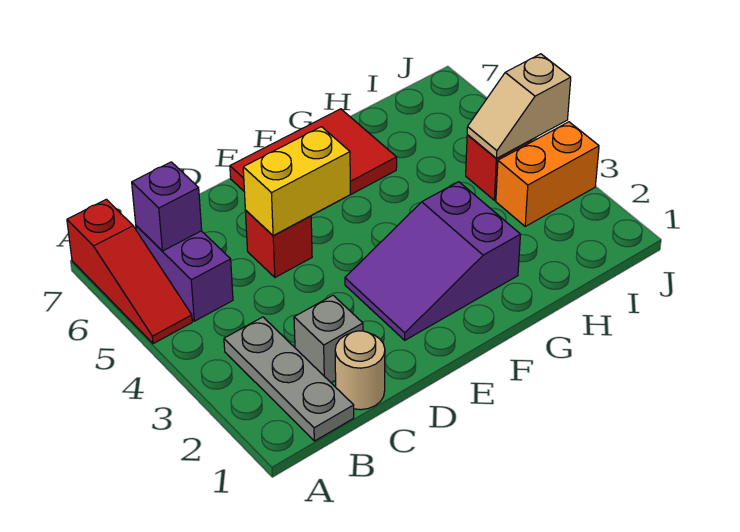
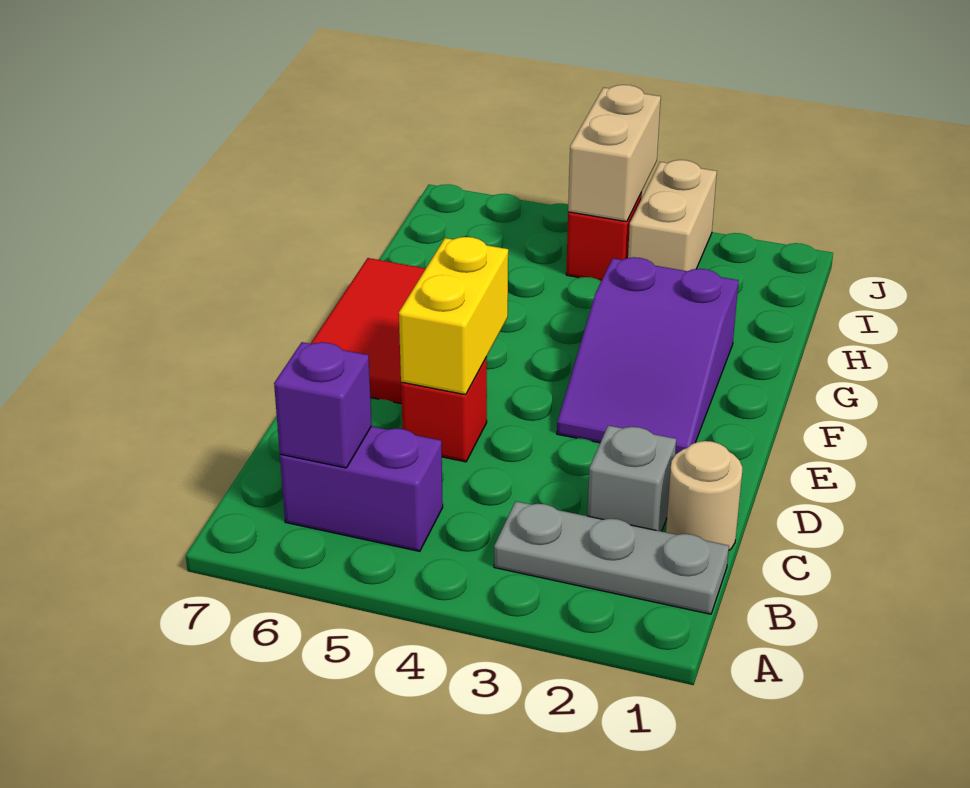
red slope A5:A7 level 1 top 7 -> none
orange brick I3:J3 level 1 -> tan brick I3:J3 level 1
tan slope I4:J4 level 2 top J -> tan brick I4:J4 level 2

